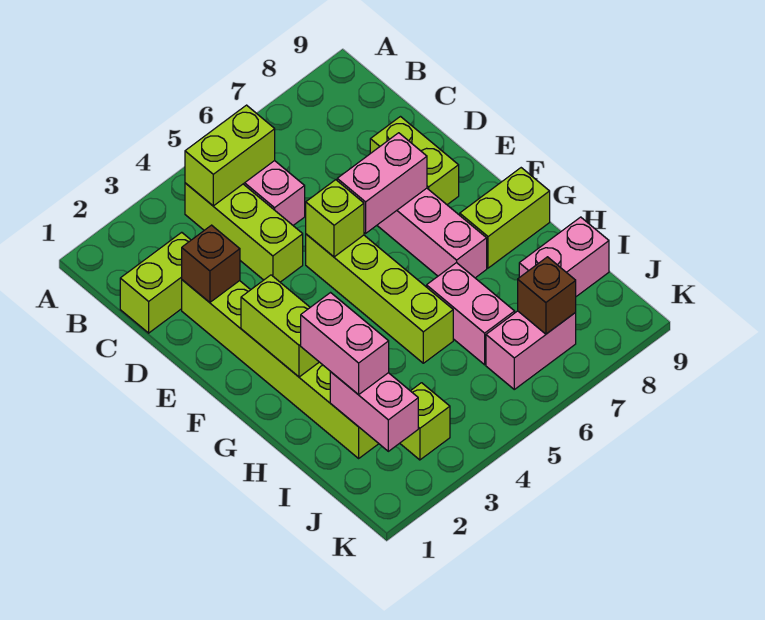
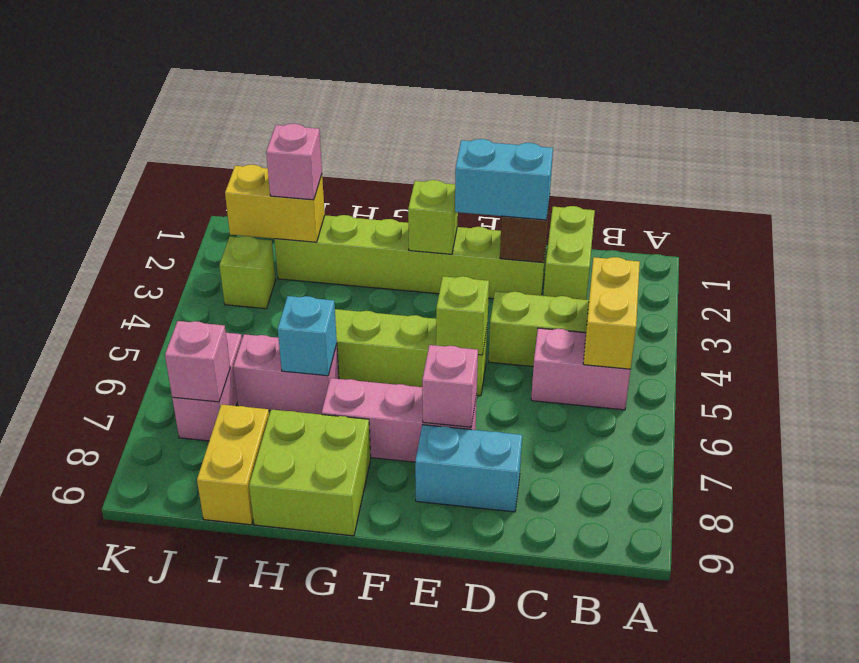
lime brick B4:B5 level 2 -> yellow brick B4:B5 level 2
none -> cyan brick D2:E2 level 3
lime brick D8:E8 level 1 -> cyan brick D8:E8 level 1
pink brick E6:E7 level 2 -> pink brick E7 level 2
lime brick F2:G2 level 2 -> lime brick F2 level 2
lime brick G8:G9 level 1 -> lime brick G8:H9 level 1
pink brick H2:I2 level 3 -> pink brick I2 level 3
none -> cyan brick H6 level 2
pink brick I2:J2 level 2 -> yellow brick I2:J2 level 2
pink brick I8:I9 level 1 -> yellow brick I8:I9 level 1
brown brick J7 level 2 -> pink brick J7 level 2

